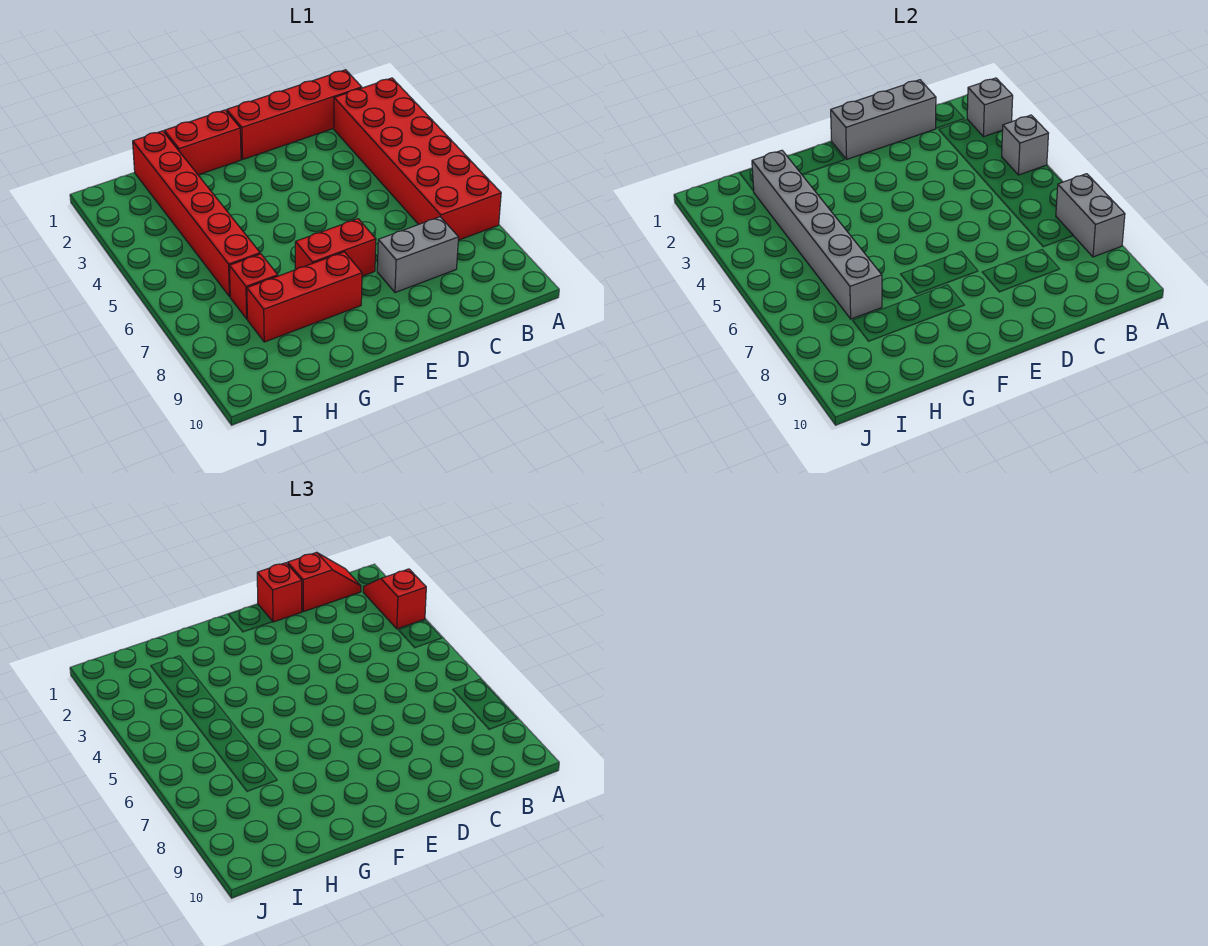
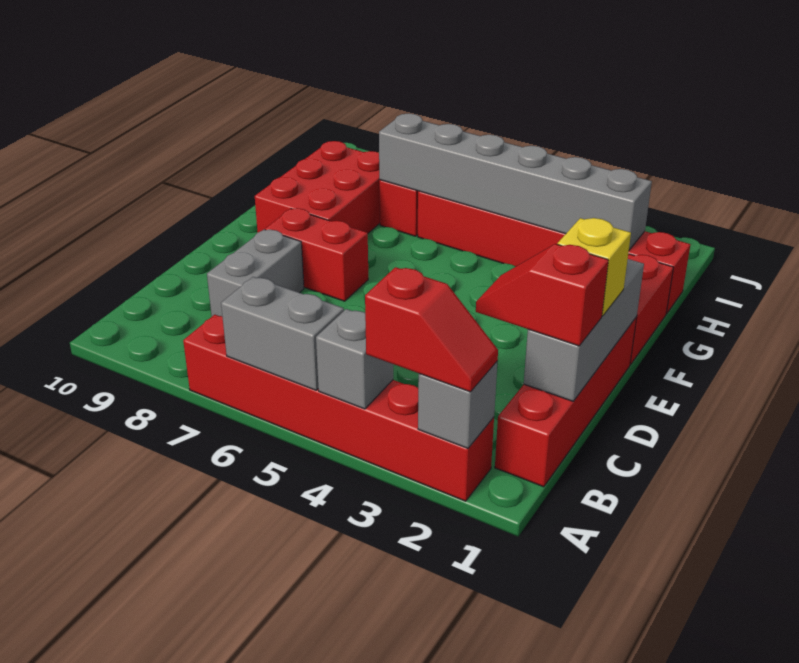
red brick A2:B7 level 1 -> red brick A2:A7 level 1
grey brick A7:A8 level 2 -> grey brick A5:A6 level 2
red slope B1:C1 level 3 top C -> red slope C1:C2 level 3 top 1
red brick D1 level 3 -> yellow brick D1 level 3
red brick E7:F7 level 1 -> red brick E7:E8 level 1
red brick F8:H8 level 1 -> red brick F8:H9 level 1

